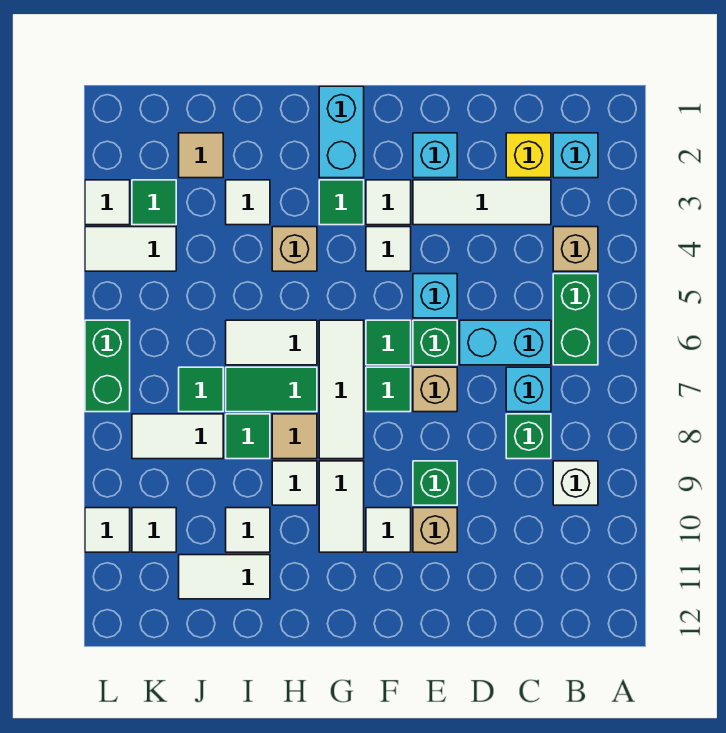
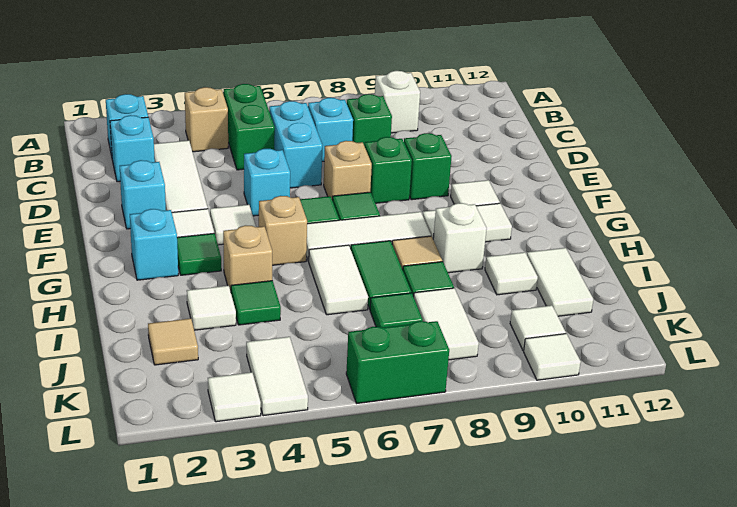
green brick B5:B6 level 1 -> green brick B5:C5 level 1
yellow brick C2 level 1 -> cyan brick C2 level 1
green brick E6 level 1 -> green brick E8 level 1
tan brick E10 level 1 -> tan brick G5 level 1
cyan brick G1:G2 level 1 -> cyan brick G2 level 1
white tile H9 level 1 -> white brick H9 level 1
green tile K3 level 1 -> green tile I4 level 1

